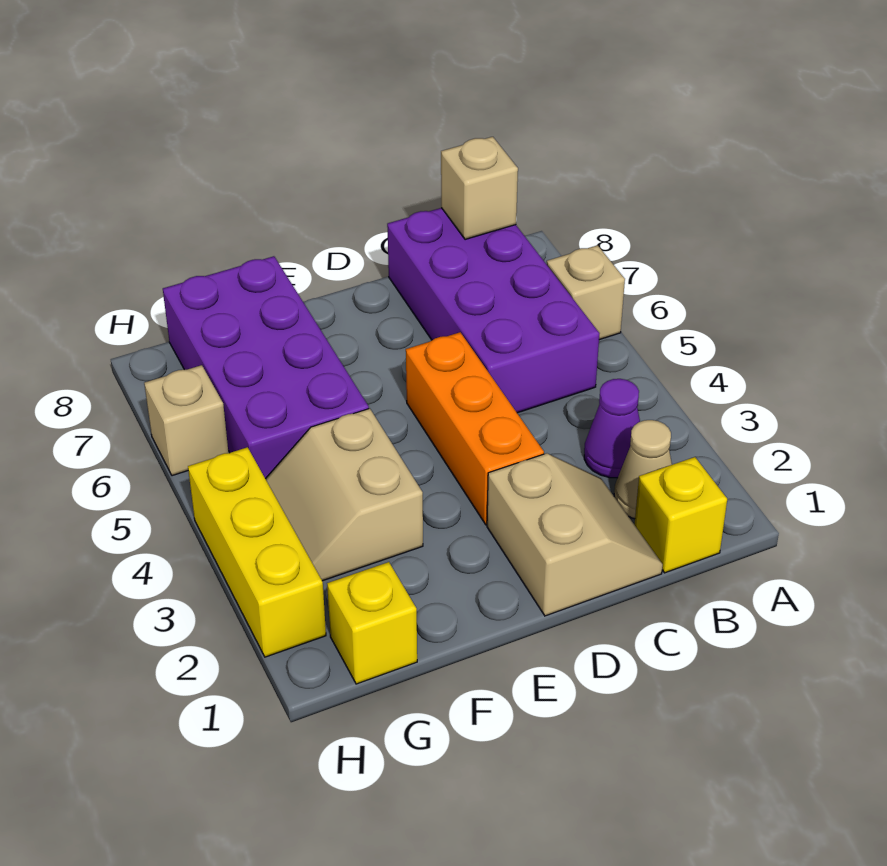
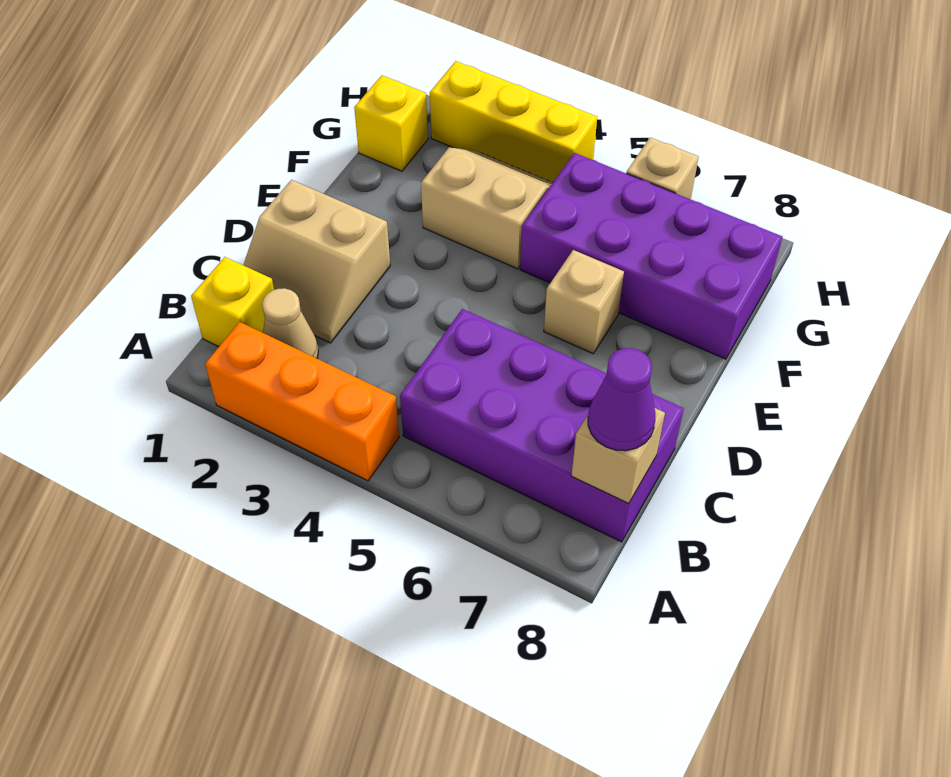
tan brick A6 level 1 -> tan brick E6 level 1
purple cone B3 level 1 -> purple cone B8 level 3
orange brick D3:D5 level 1 -> orange brick A2:A4 level 1

